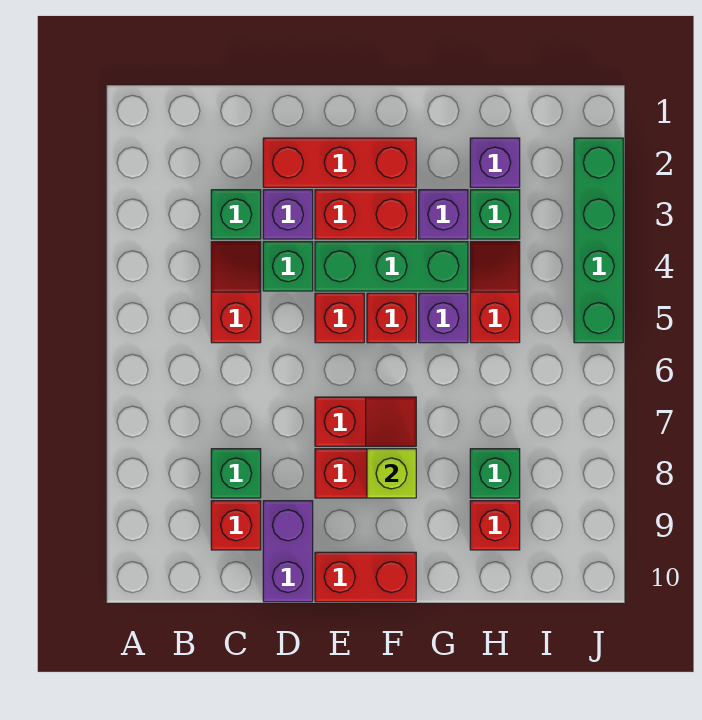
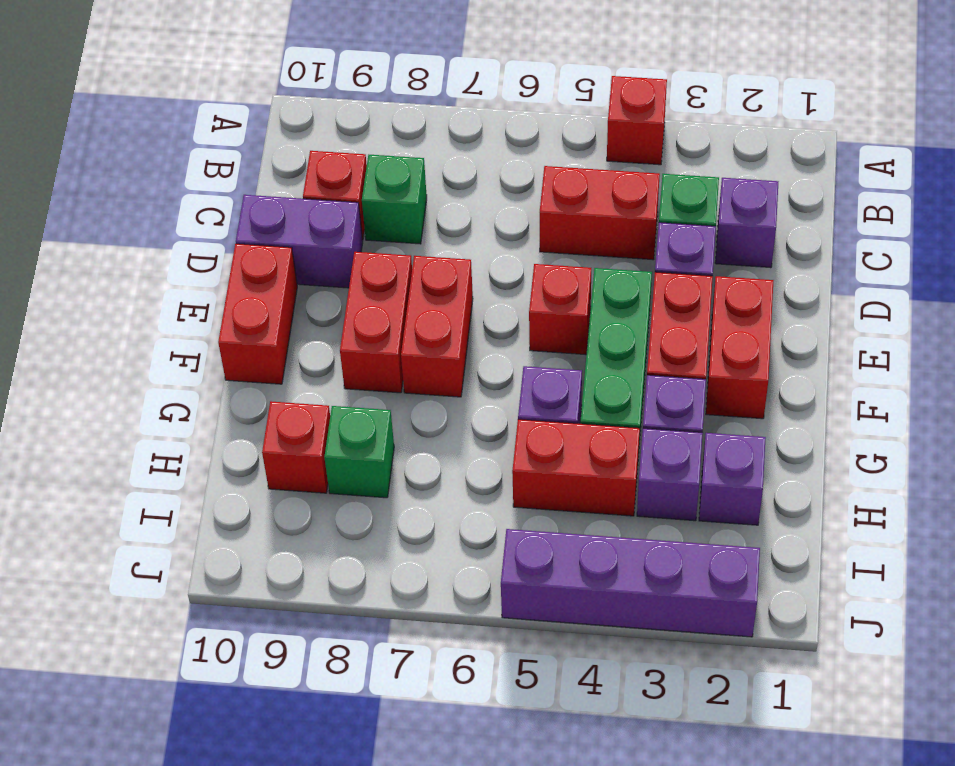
none -> purple brick C2 level 1
red slope C4:C5 level 1 top 5 -> red brick C4:C5 level 1
red brick D2:F2 level 1 -> red brick E2:F2 level 1
green brick D4 level 1 -> none
red slope E7:F7 level 1 top E -> red brick E7:F7 level 1
red brick F5 level 1 -> red brick A4 level 1
lime brick F8 level 2 -> none
green brick H3 level 1 -> purple brick H3 level 1
red slope H4:H5 level 1 top 5 -> red brick H4:H5 level 1
green brick J2:J5 level 1 -> purple brick J2:J5 level 1

